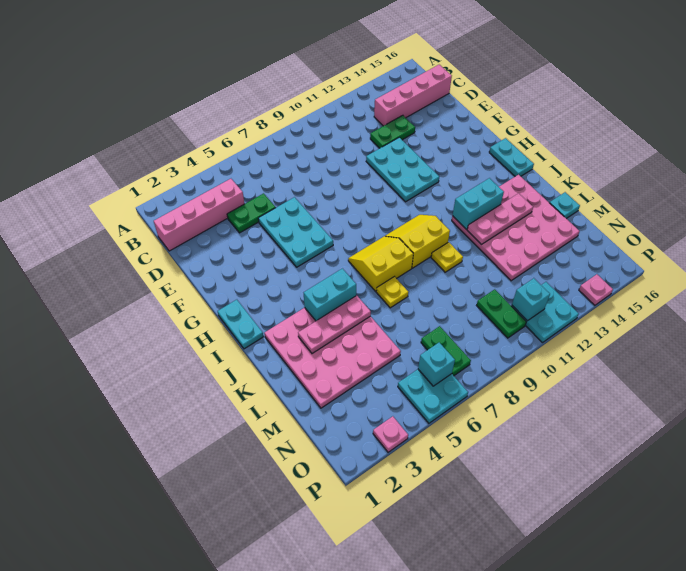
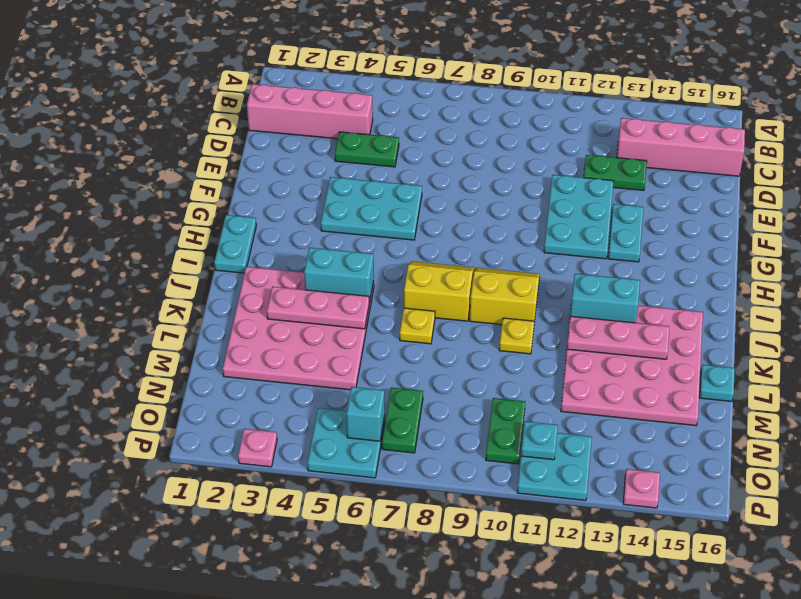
cyan plate E5:G6 level 1 -> cyan plate F4:G6 level 1
cyan plate H16:I16 level 1 -> cyan plate F13:G13 level 1
cyan brick O11 level 2 -> cyan plate O11 level 2

